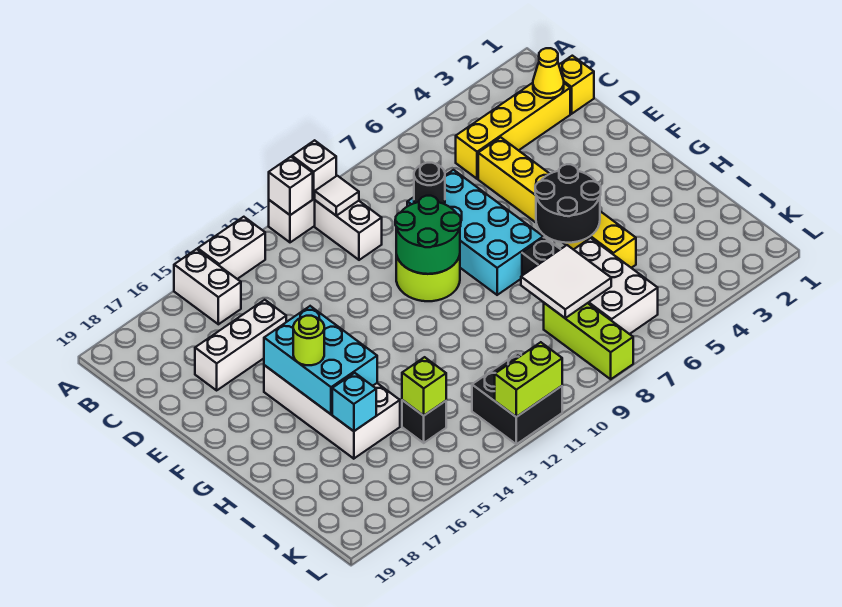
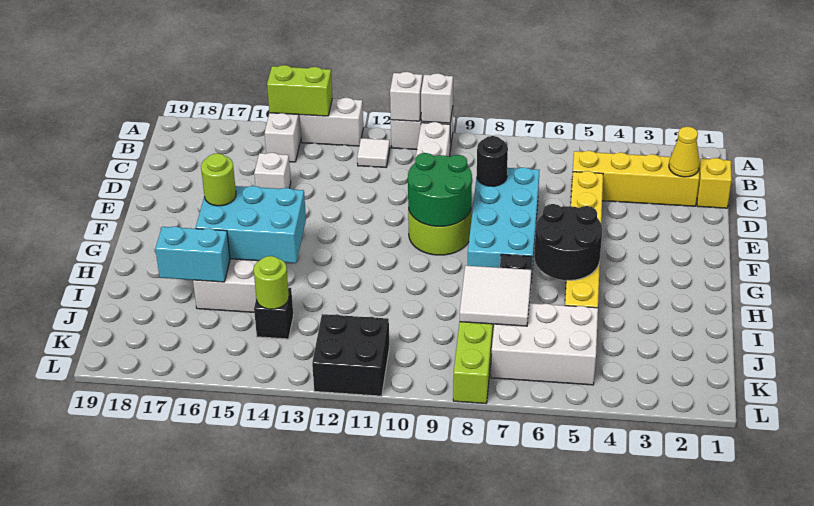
white tile B10 level 2 -> white tile B12 level 1
white brick D15:D17 level 1 -> white brick D15 level 1
cyan brick F15:H16 level 2 -> cyan brick G14:H16 level 2
white brick I6:K7 level 1 -> white brick J5:K7 level 1
cyan brick I16 level 2 -> cyan brick I16:I17 level 2
lime brick J14 level 2 -> lime round brick J14 level 2
lime brick L11:L12 level 2 -> lime brick A14:A15 level 2

